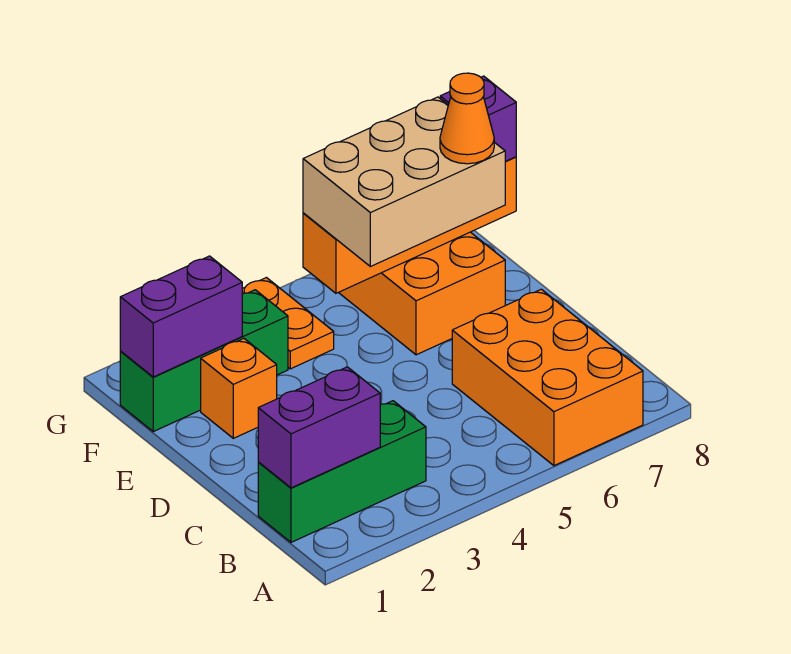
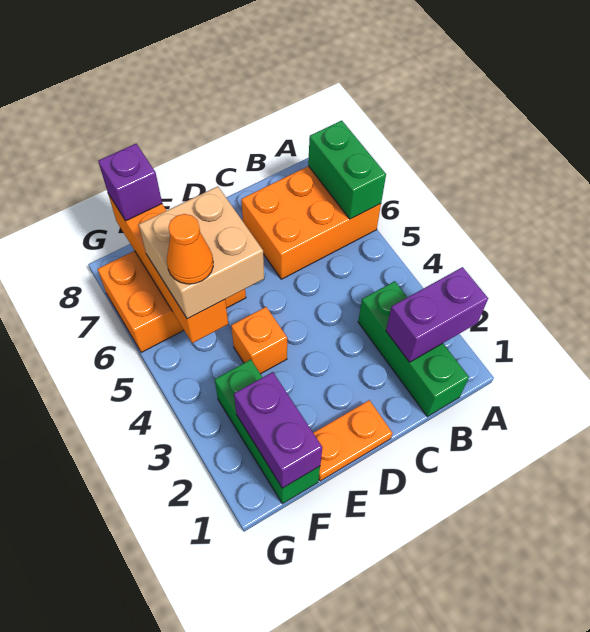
none -> green brick A6:A7 level 2
purple brick B1:B2 level 2 -> purple brick A2:B2 level 2
orange brick E2 level 1 -> orange brick E4 level 1
tan brick E5:F7 level 3 -> tan brick E5:F6 level 3
orange cone E7 level 4 -> orange cone F5 level 4
orange plate F4:G4 level 1 -> orange plate D1:E1 level 1

